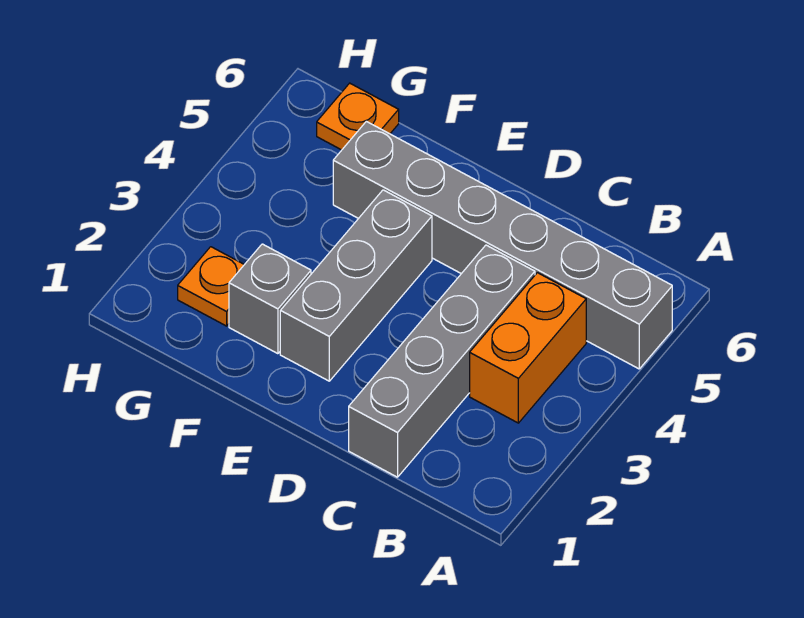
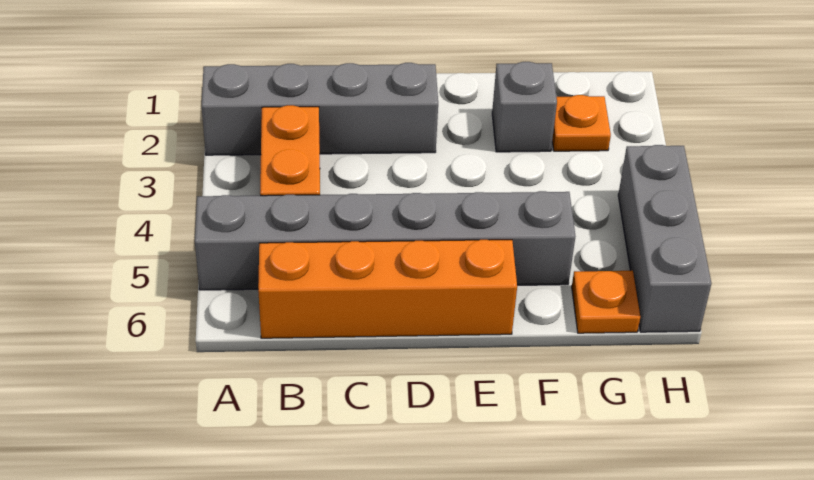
none -> orange brick B6:E6 level 1
grey brick C1:C4 level 1 -> grey brick A2:D2 level 1
grey brick E2:E4 level 1 -> grey brick H4:H6 level 1

